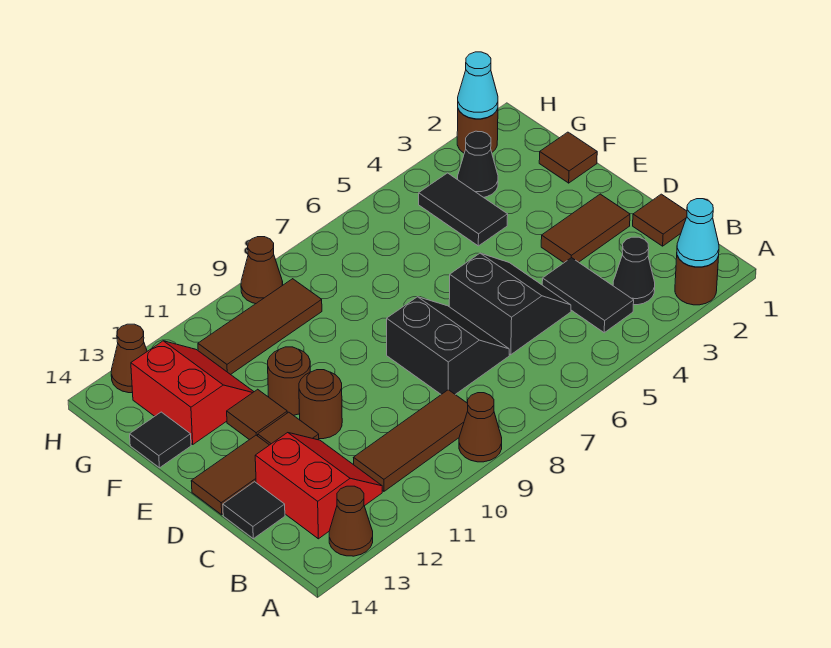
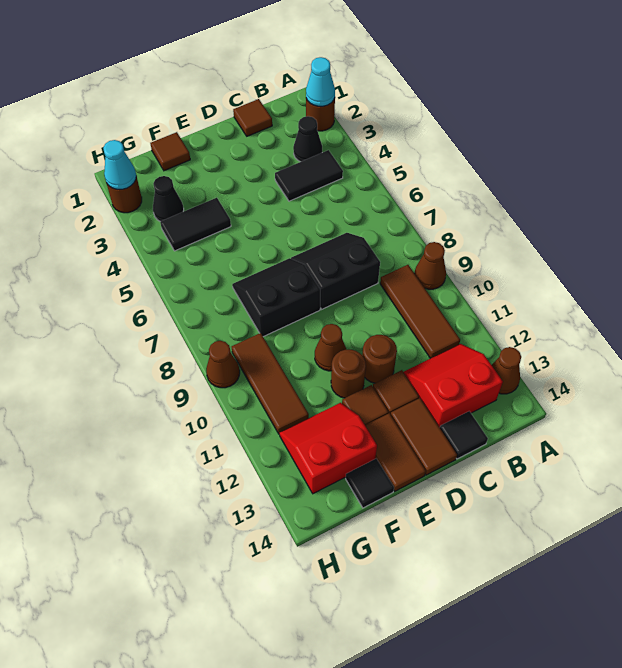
black slope C5:D6 level 1 top 6 -> black slope E7:F8 level 1 top 8
brown tile D2:D3 level 1 -> brown tile E13:E14 level 1
brown cone H13 level 1 -> brown cone E10 level 1

